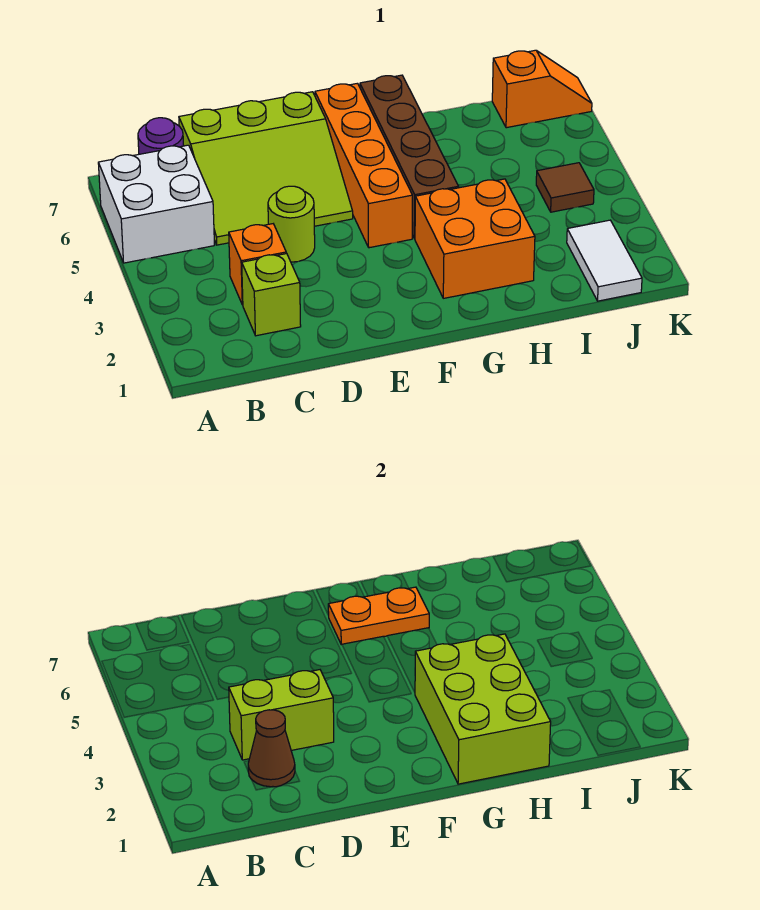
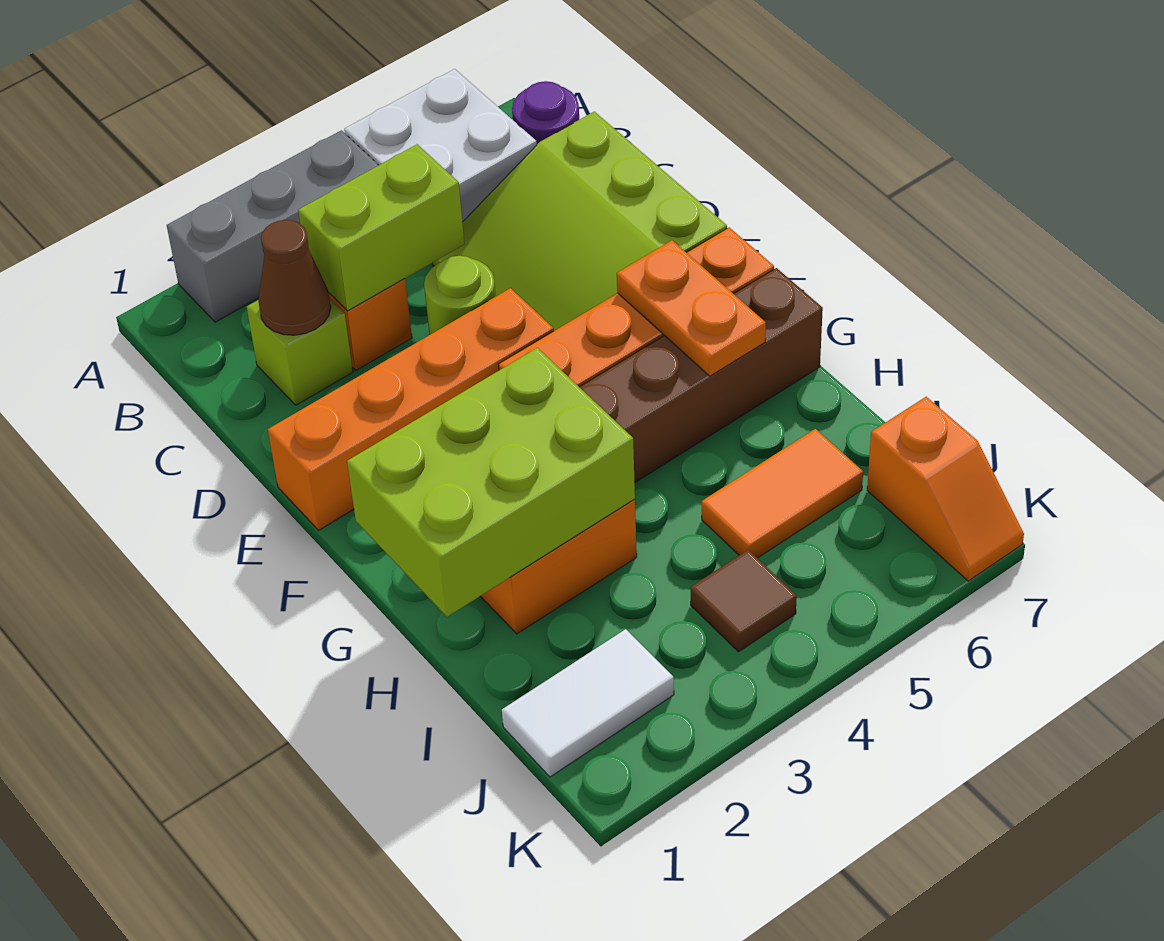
none -> grey brick A2:A4 level 1
lime brick C3:D3 level 2 -> lime brick C3:C4 level 2
none -> orange brick E1:E4 level 1
none -> orange tile I5:I6 level 1

